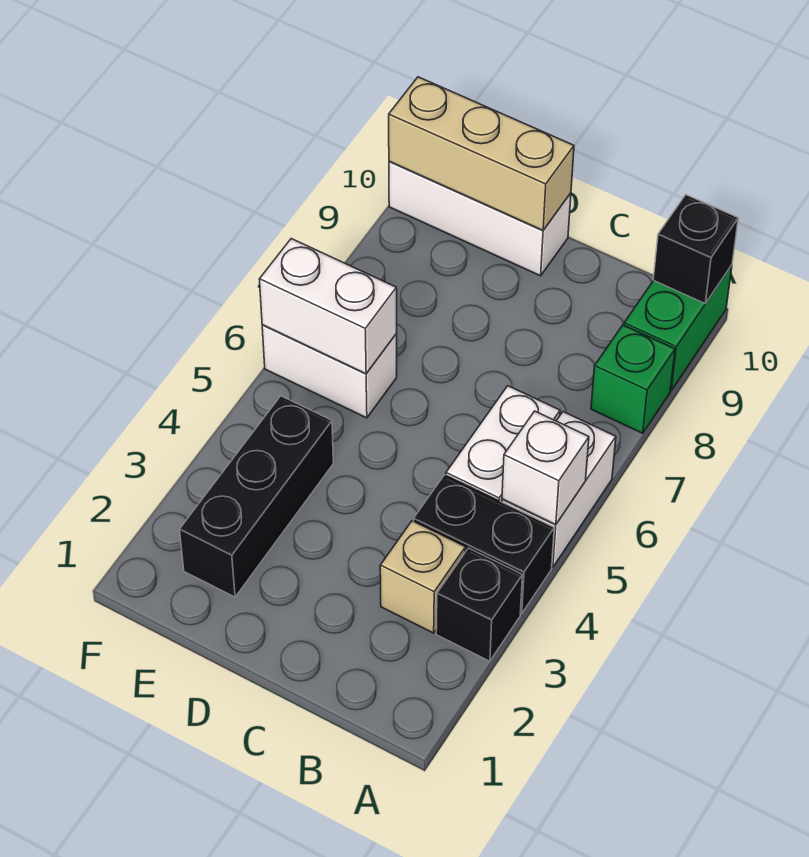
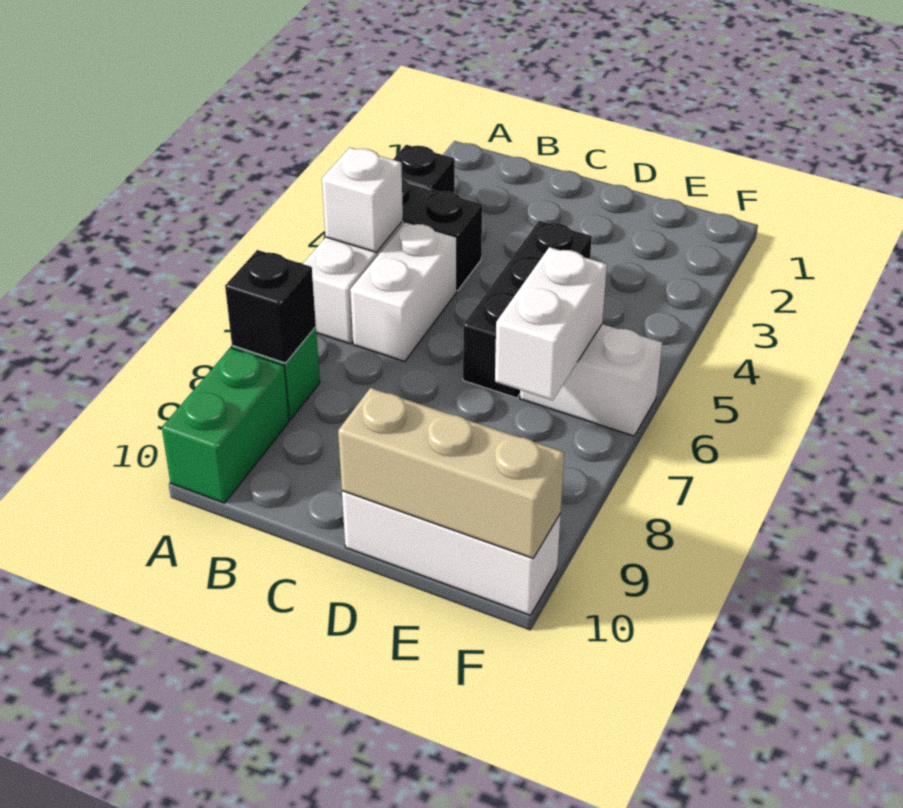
black brick A10 level 2 -> black brick A8 level 2
tan brick B3 level 1 -> none
black brick E2:E4 level 1 -> black brick D4:D6 level 1
white brick E6:F6 level 2 -> white brick E6:E7 level 2

